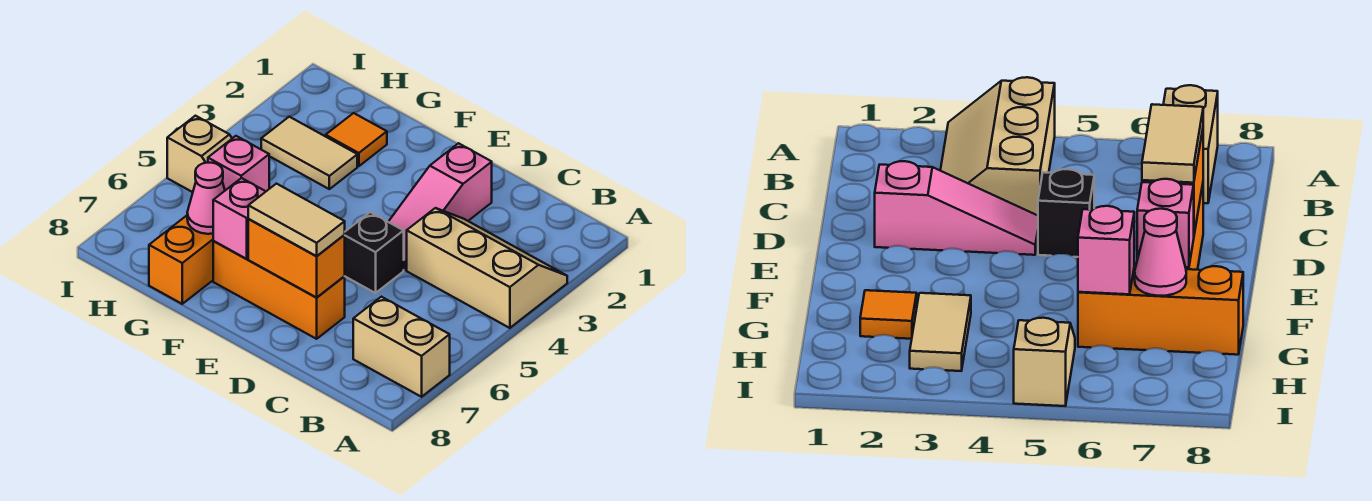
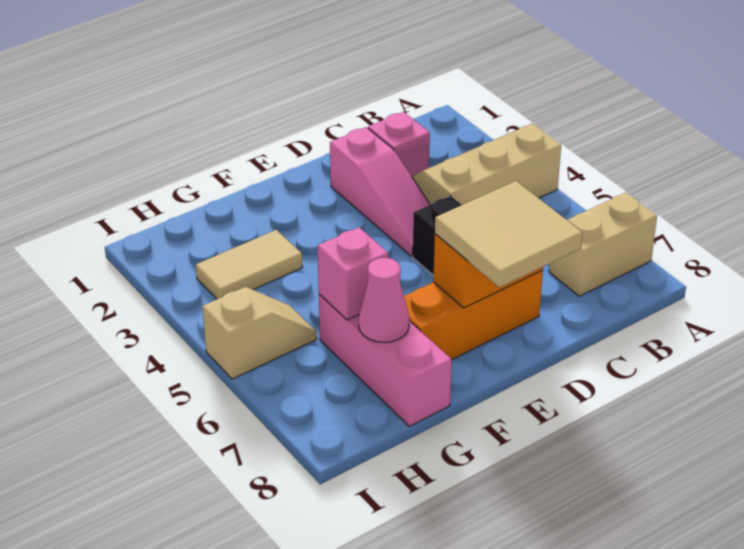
tan tile D7:E7 level 3 -> tan tile D7:E8 level 3
pink brick F7 level 2 -> pink brick C2 level 1
orange tile G2 level 1 -> none
orange brick G6:G8 level 1 -> pink brick G6:G8 level 1

